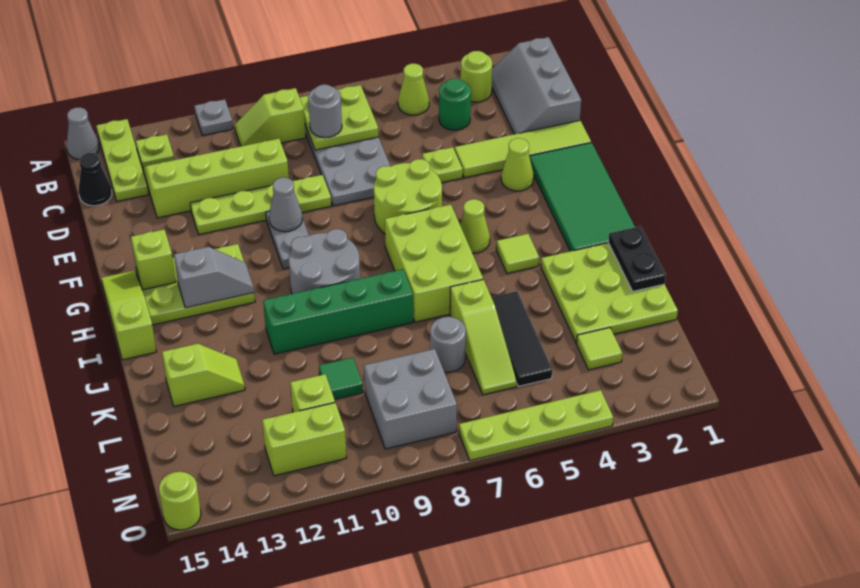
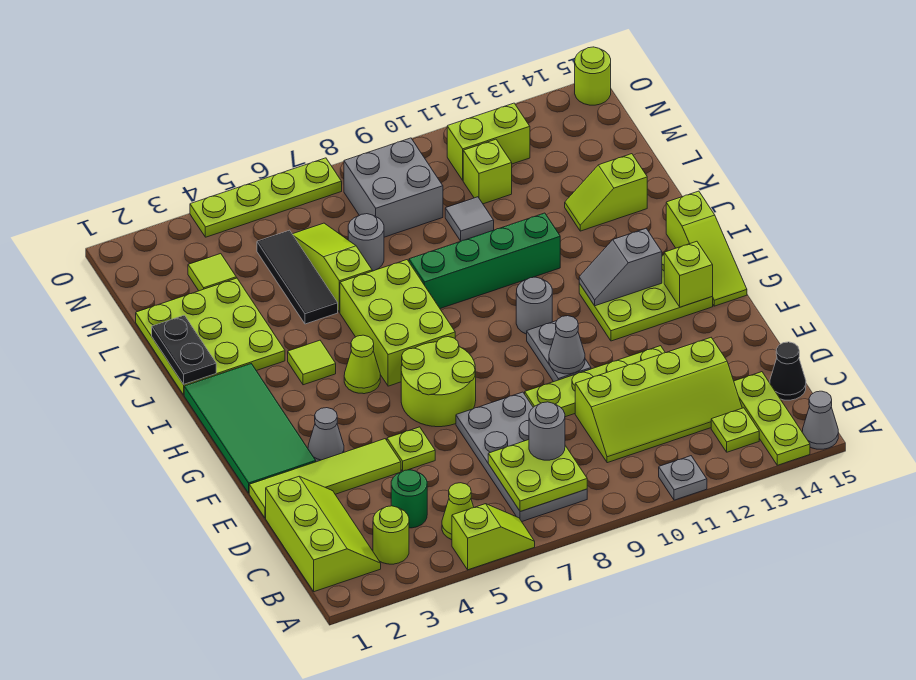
grey slope B1:D2 level 1 top 1 -> lime slope B1:D2 level 1 top 1
lime slope B9:B10 level 1 top 9 -> lime slope A5:A6 level 1 top 5
lime cone F3 level 1 -> grey cone F3 level 1
grey round brick H9:I10 level 1 -> grey round brick H10 level 1
green tile L10 level 1 -> grey tile L10 level 1

